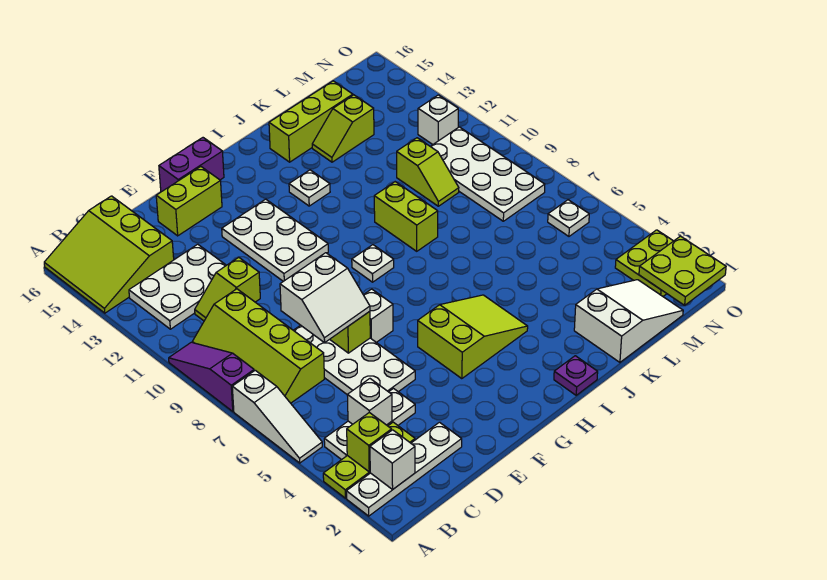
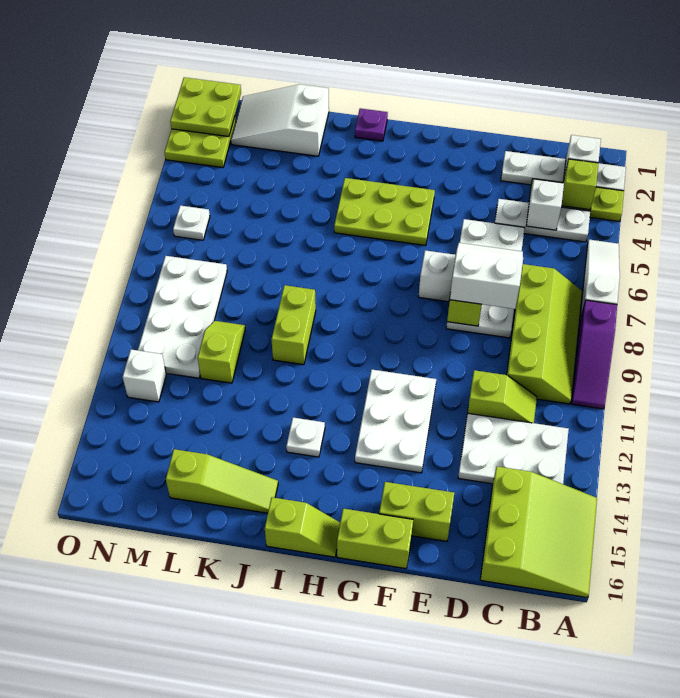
purple brick F16:G16 level 1 -> lime brick F16:G16 level 1
lime slope G4:I5 level 1 top G -> lime plate G4:I5 level 1
white plate H9 level 1 -> none
lime brick J15:L15 level 1 -> lime slope J15:L15 level 1 top L
lime slope K14:L14 level 1 top L -> lime slope H16:I16 level 1 top I

